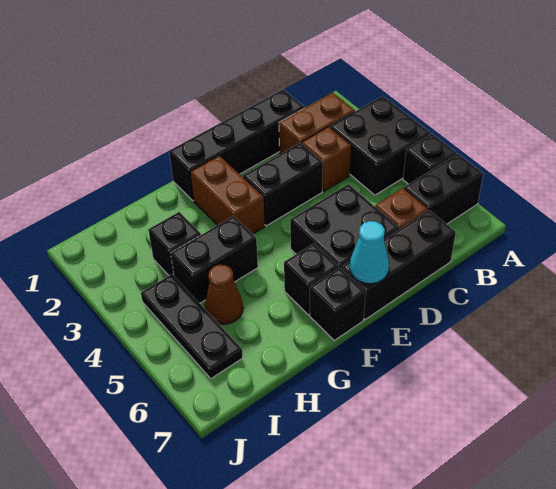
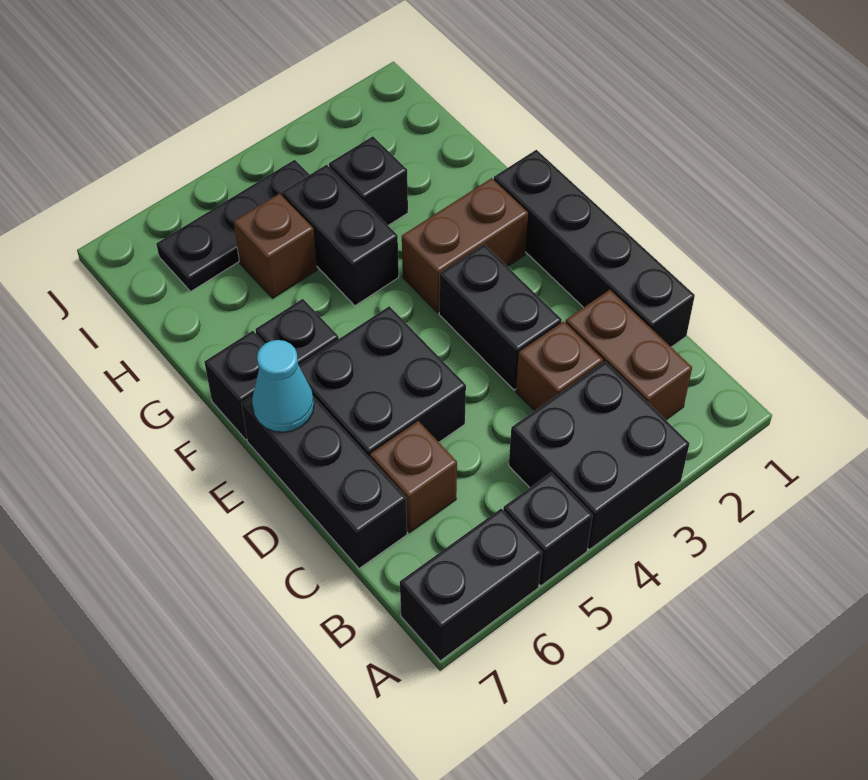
black brick A6:B6 level 1 -> black brick A6:A7 level 1
brown cone H5 level 1 -> brown brick H5 level 1

